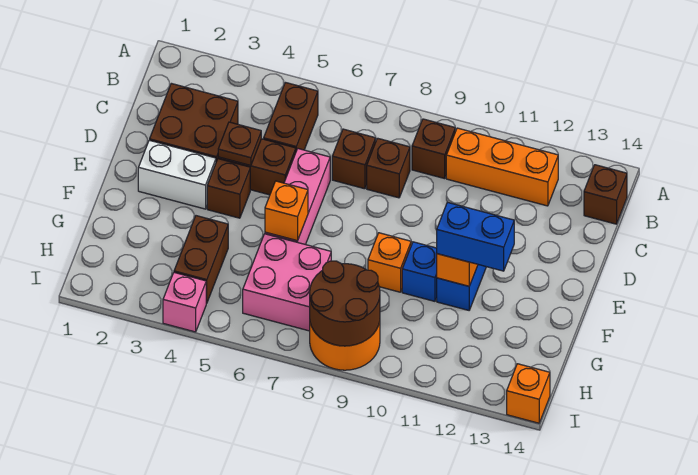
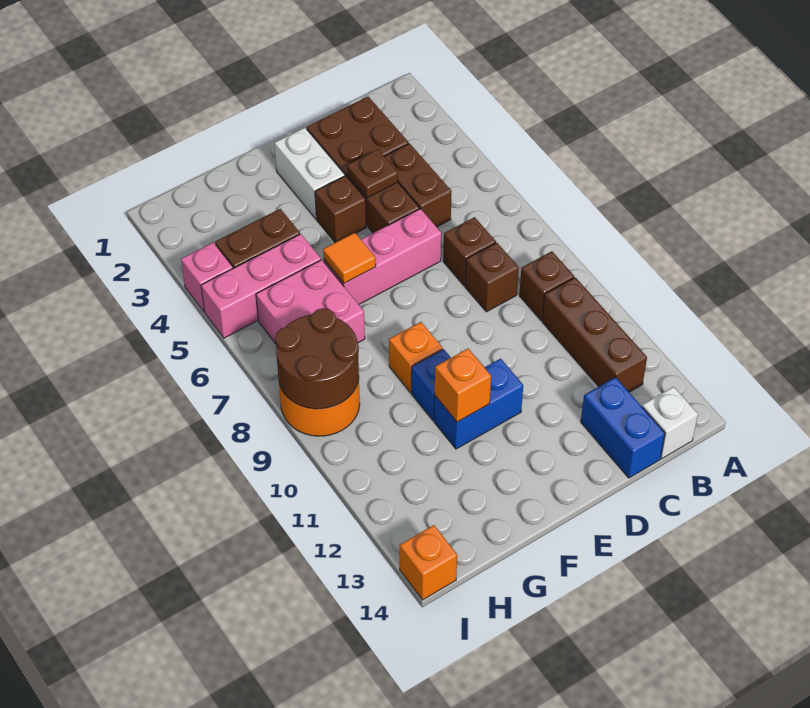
brown brick B5:C5 level 1 -> brown brick C4:C5 level 1
orange brick B10:B12 level 1 -> brown brick B10:B12 level 1
brown brick B14 level 1 -> white brick B14 level 1
orange brick F6 level 2 -> orange tile F6 level 2
blue brick F11:F12 level 3 -> blue brick C13:C14 level 1
none -> pink brick G5:I5 level 1

